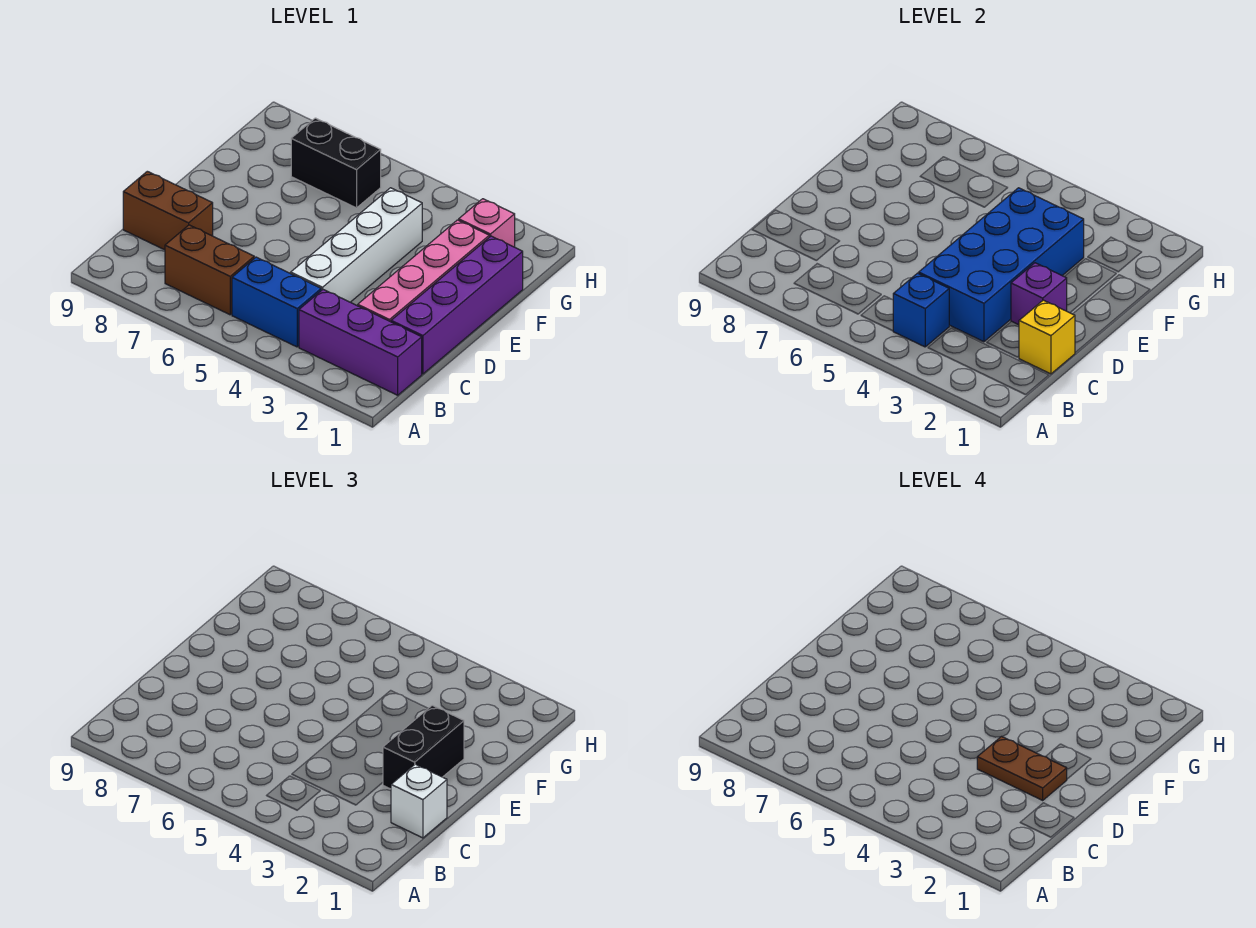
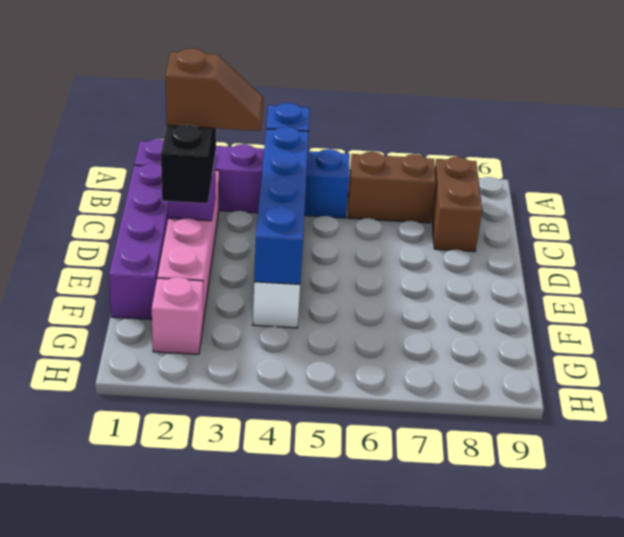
yellow brick C1 level 2 -> none
white brick C1 level 3 -> none
blue brick C3:F4 level 2 -> blue brick C4:F4 level 2
brown brick C8:C9 level 1 -> brown brick B8:C8 level 1
brown plate D2:D3 level 4 -> brown slope D2:D3 level 4 top 2
black brick G6:G7 level 1 -> none

